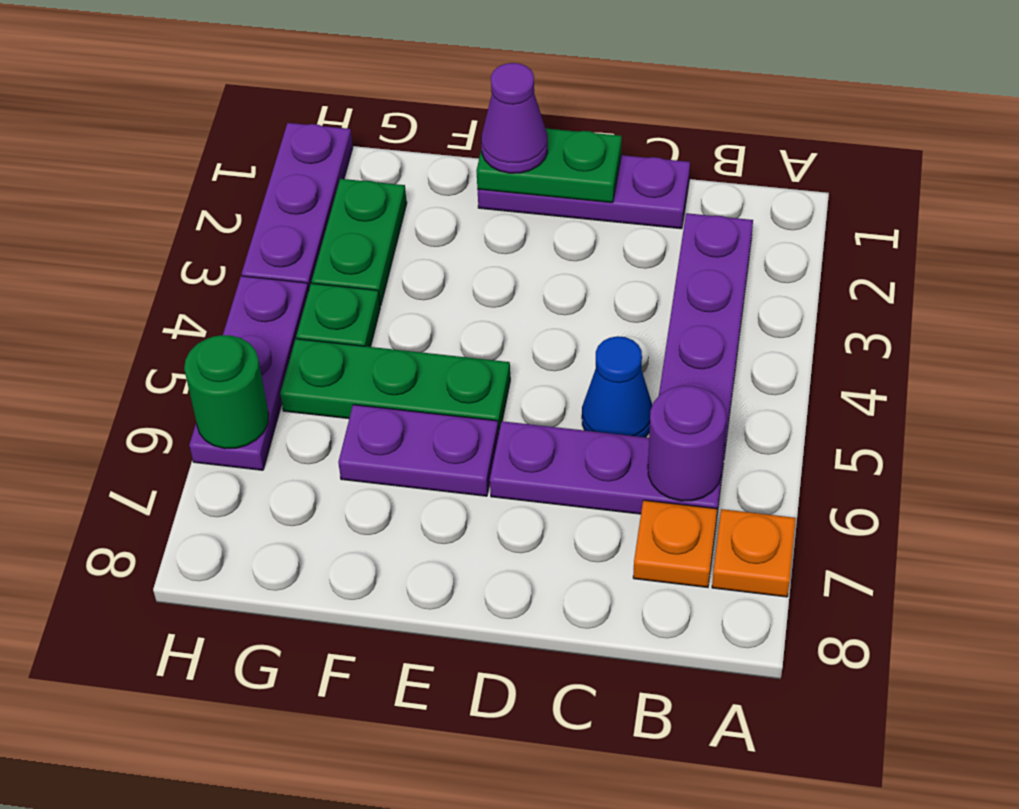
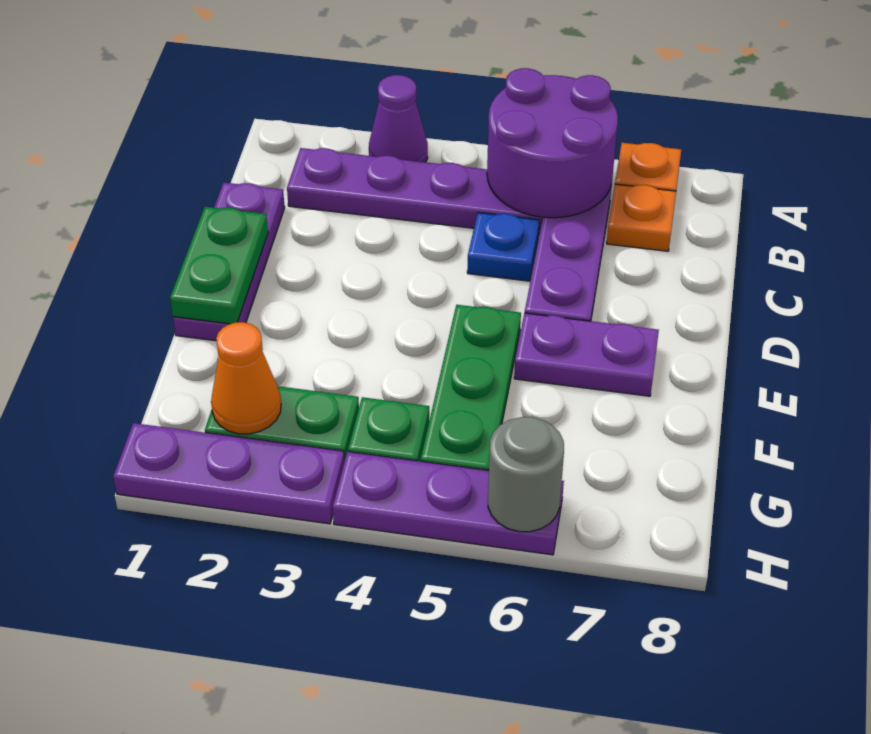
purple round brick B6 level 2 -> purple round brick A5:B6 level 2
blue cone C5 level 1 -> blue plate C5 level 1
purple cone E1 level 3 -> purple cone A3 level 1
purple plate E6:F6 level 1 -> purple plate E6:E7 level 1
none -> orange cone G2 level 2
green round brick H6 level 2 -> grey round brick H6 level 2

